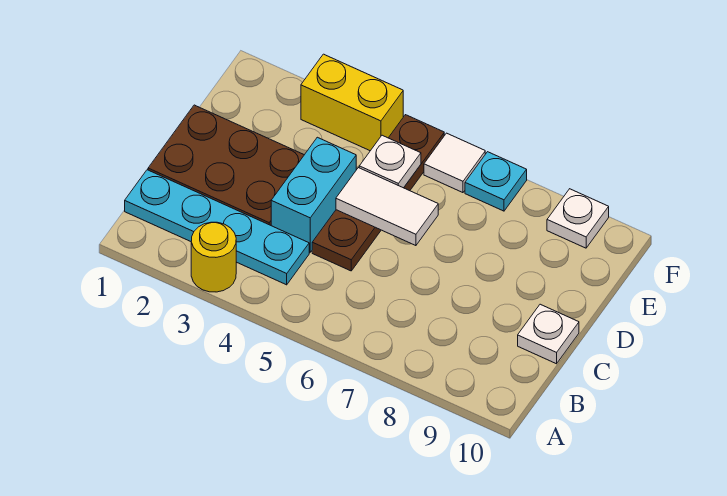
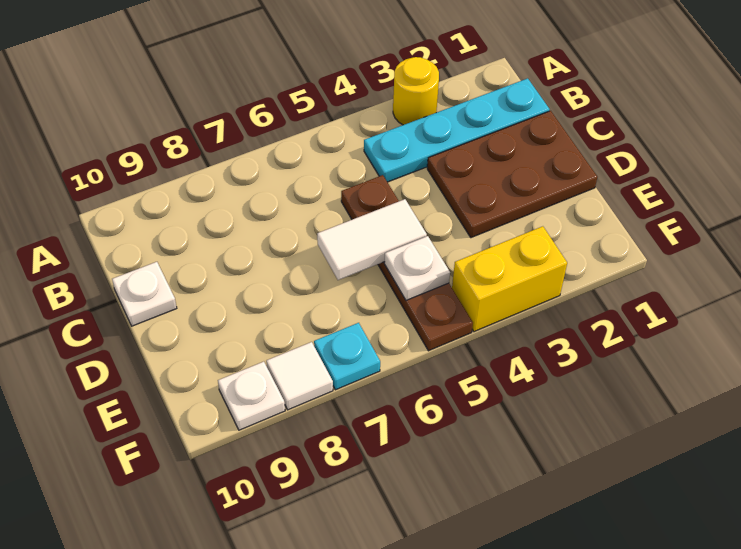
cyan brick C4:D4 level 1 -> none
white tile F6 level 1 -> white tile F8 level 1

